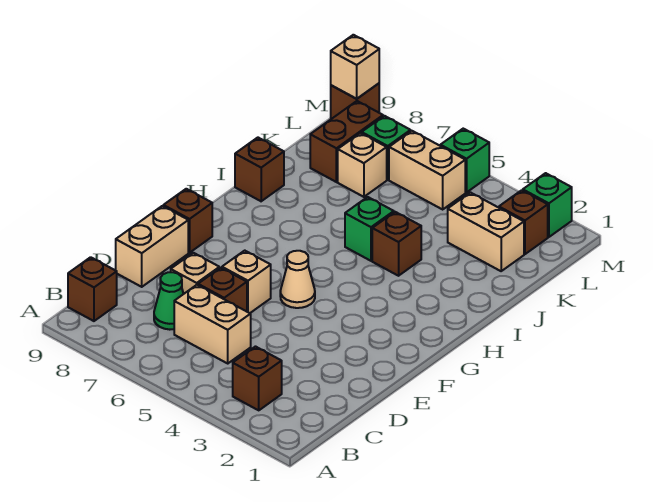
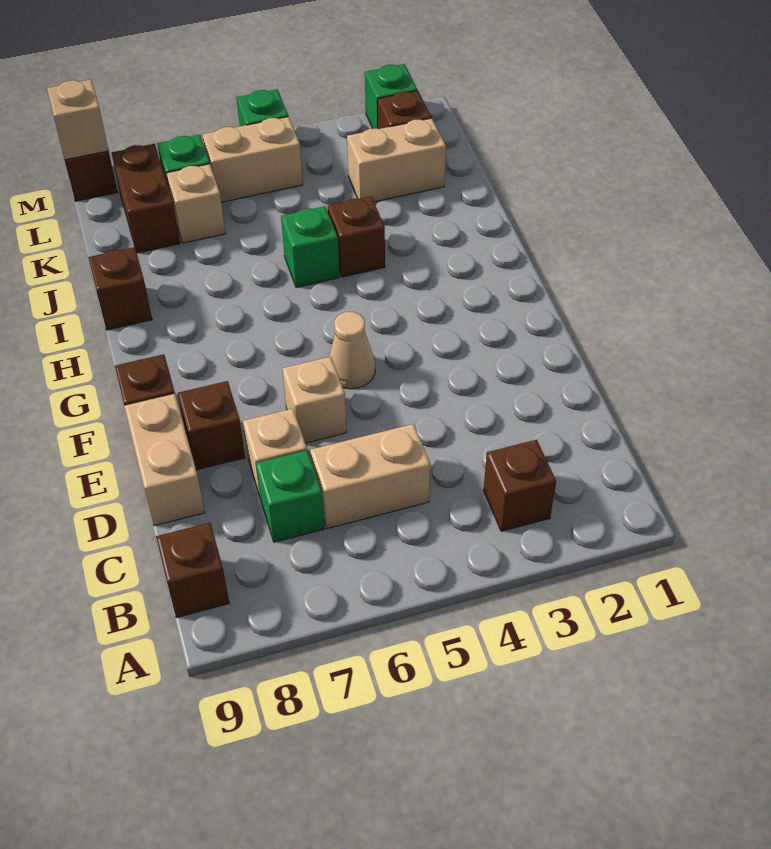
green cone C7 level 1 -> green brick C7 level 1
brown brick D6 level 1 -> brown brick E8 level 1

